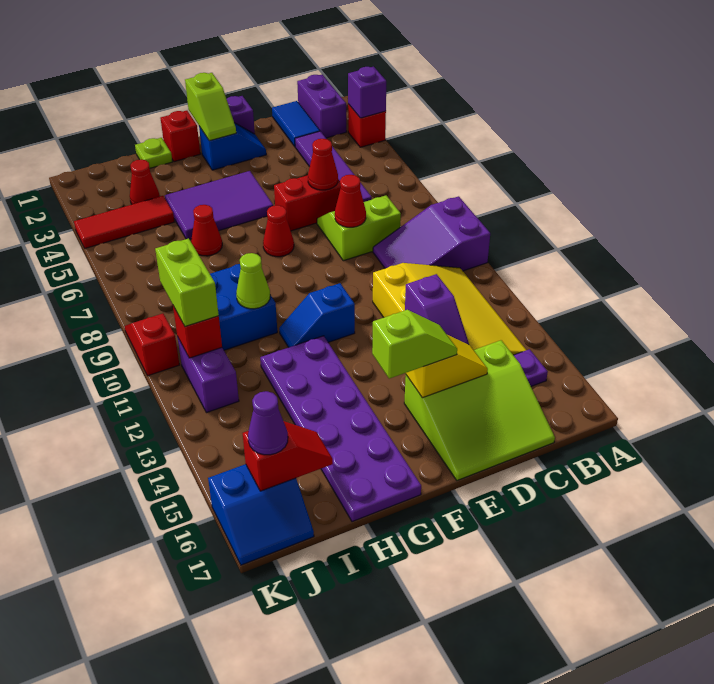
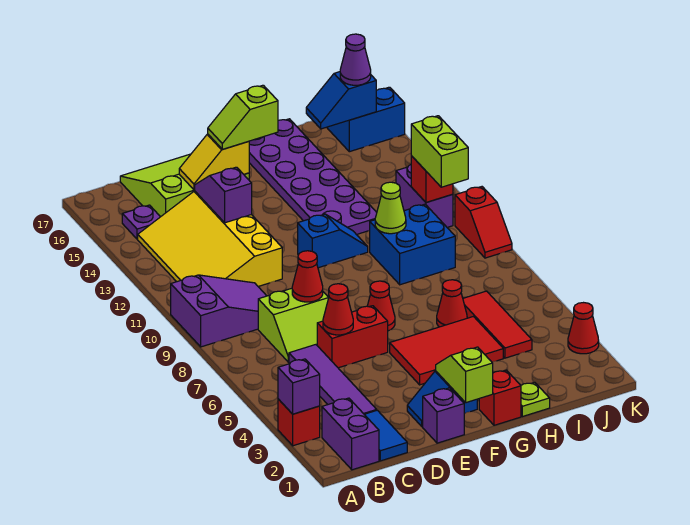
purple tile F4:H5 level 1 -> red tile F4:H5 level 1
red cone I3 level 1 -> red cone K3 level 1
red tile I4:K4 level 1 -> red tile I4:I6 level 1
red slope I16:J16 level 2 top J -> blue slope I16:J16 level 2 top J

